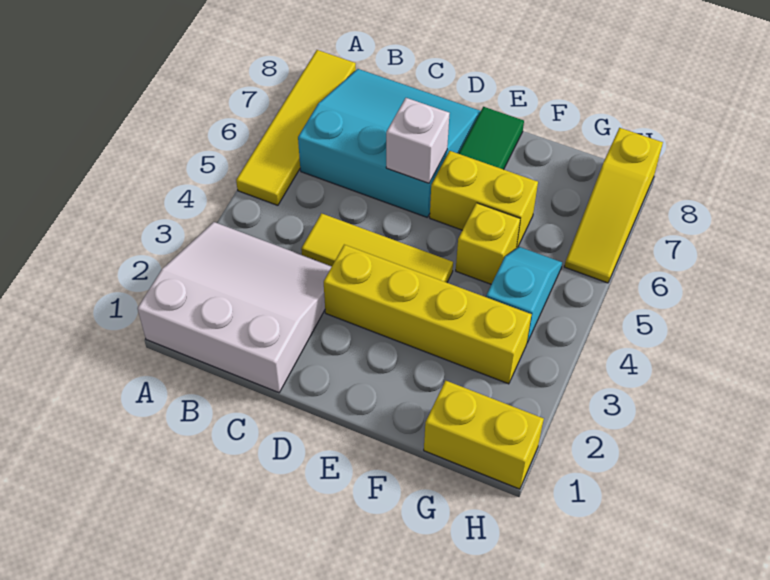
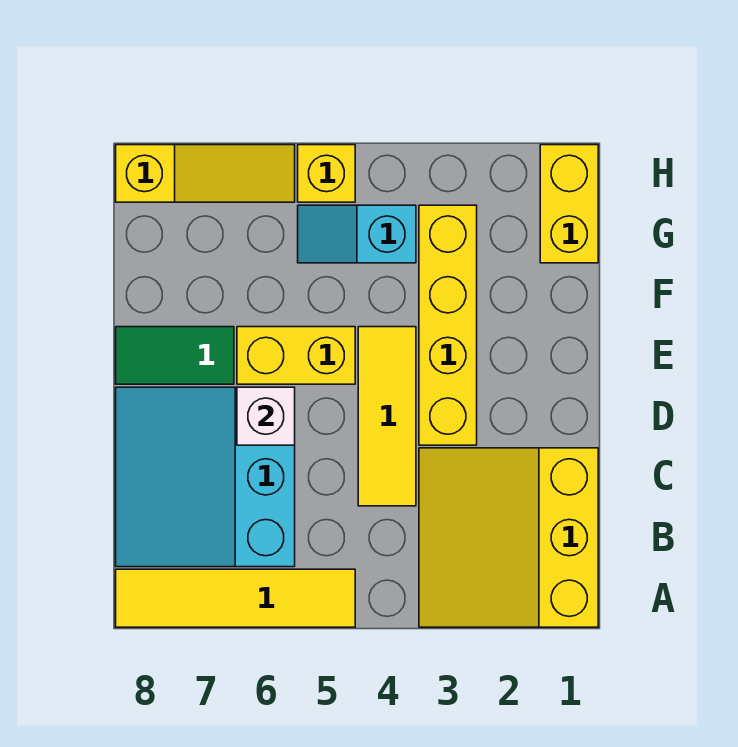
white slope A1:C3 level 1 top 1 -> yellow slope A1:C3 level 1 top 1
yellow brick E6:F6 level 1 -> yellow brick E5:E6 level 1
yellow brick F5 level 1 -> yellow brick H5 level 1

